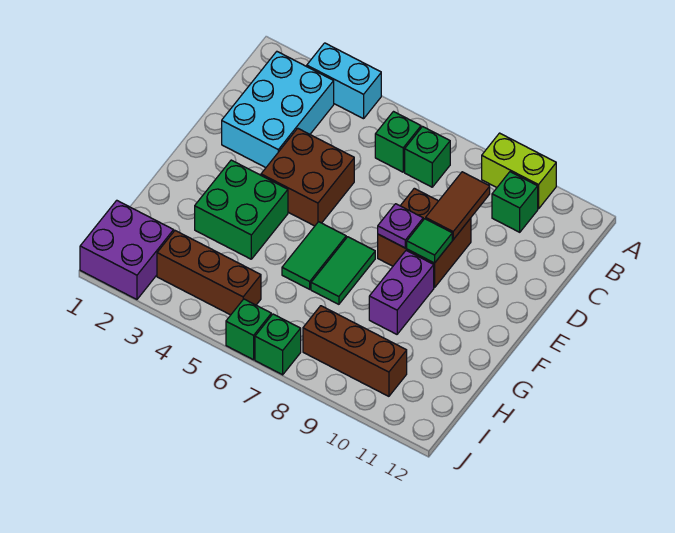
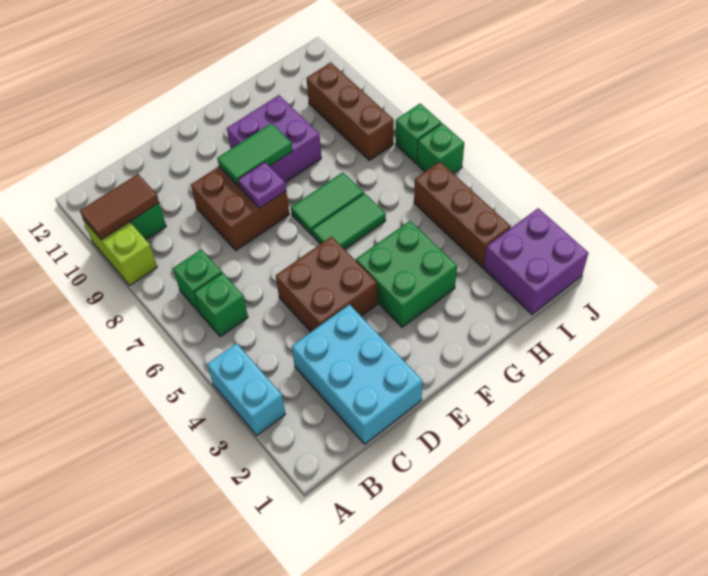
cyan brick B2:D3 level 1 -> cyan brick C1:D3 level 1
brown tile C9:D9 level 2 -> brown tile A10:B10 level 2
green tile E9 level 2 -> green tile E9:F9 level 2
purple brick F9:G9 level 1 -> purple brick F9:G10 level 1

